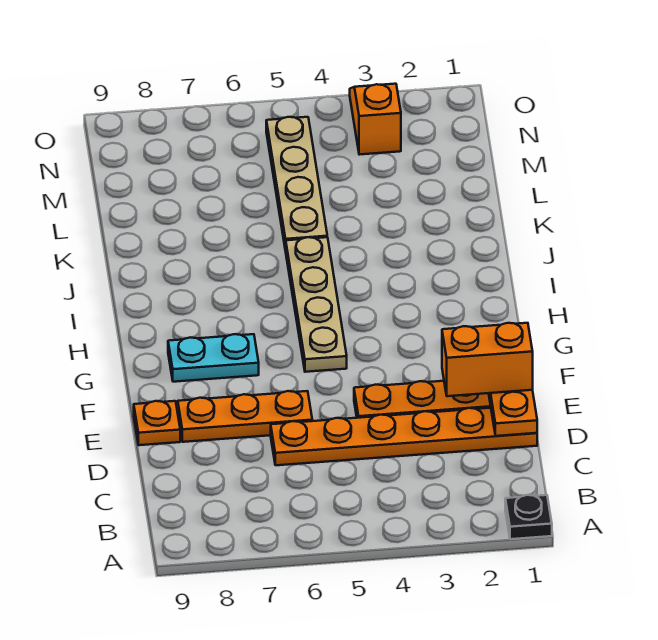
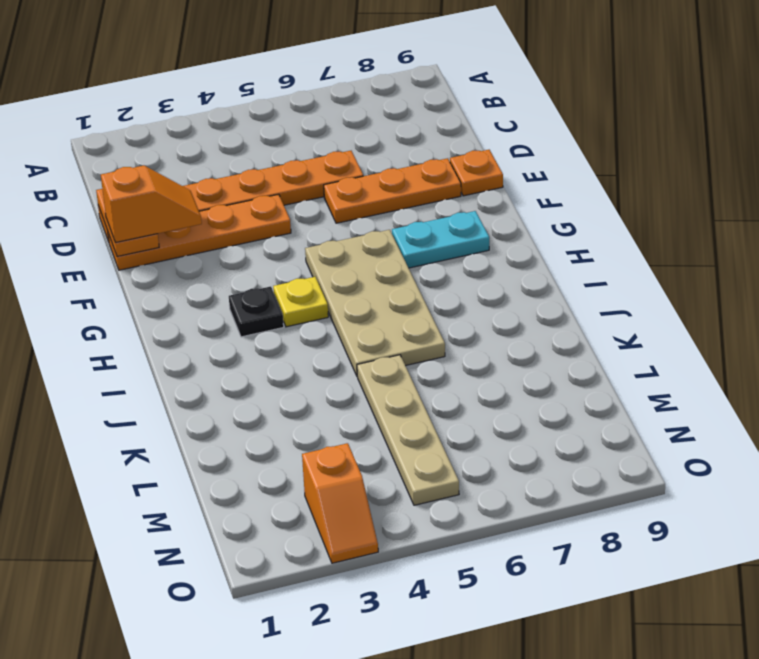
black plate A1 level 1 -> black plate H3 level 1
orange brick E1:E2 level 3 -> orange slope E1:E2 level 3 top 1
tan plate G5:J5 level 1 -> tan plate G5:J6 level 1
none -> yellow plate H4 level 1

